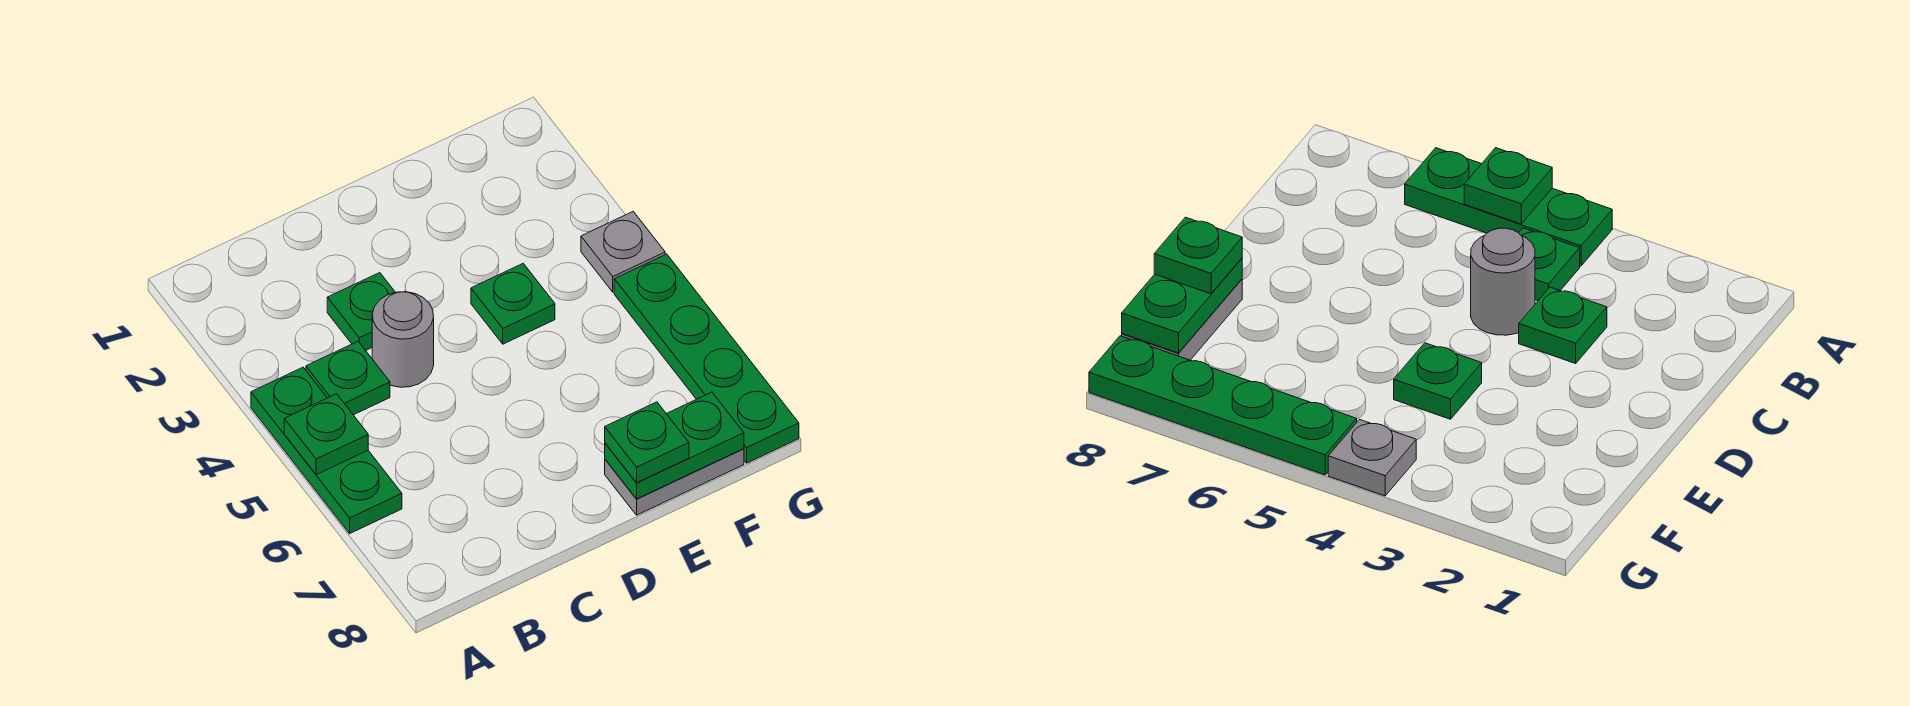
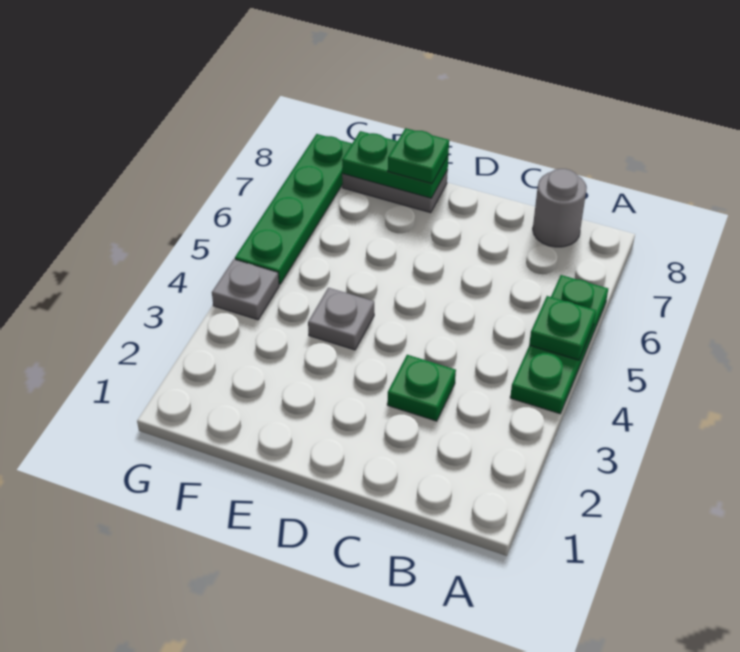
green plate B4 level 1 -> none
grey round brick C4 level 1 -> grey round brick B8 level 1
green plate E4 level 1 -> grey plate E4 level 1

